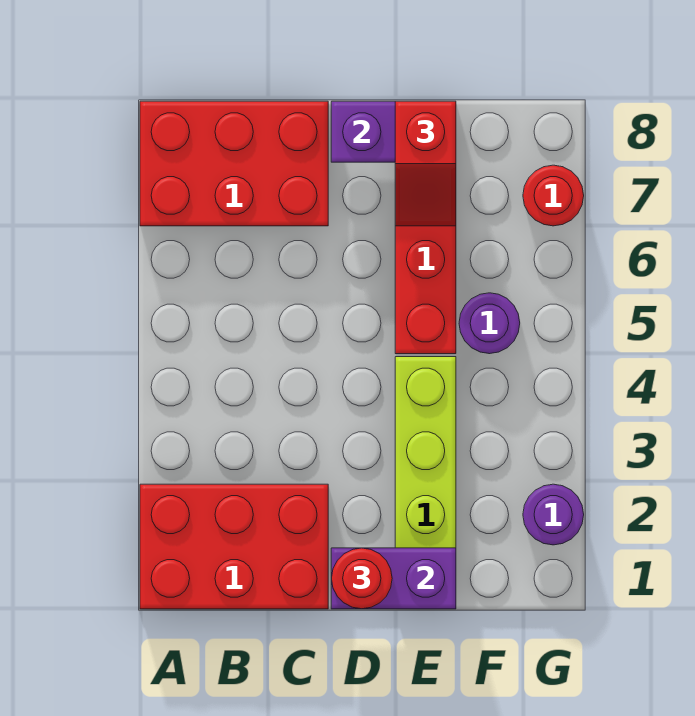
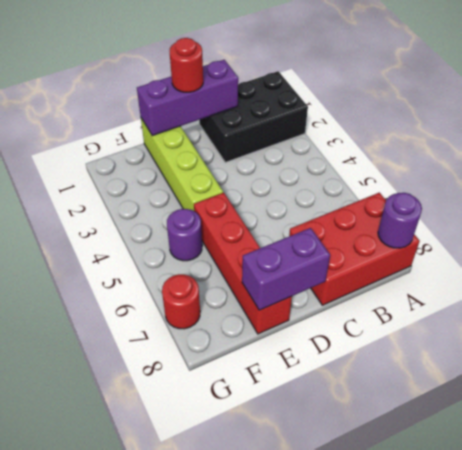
red brick A1:C2 level 1 -> black brick A1:C2 level 1
purple brick D1:E1 level 2 -> purple brick C1:E1 level 2
red slope E7:E8 level 3 top 8 -> none
purple round brick G2 level 1 -> purple round brick A8 level 2

